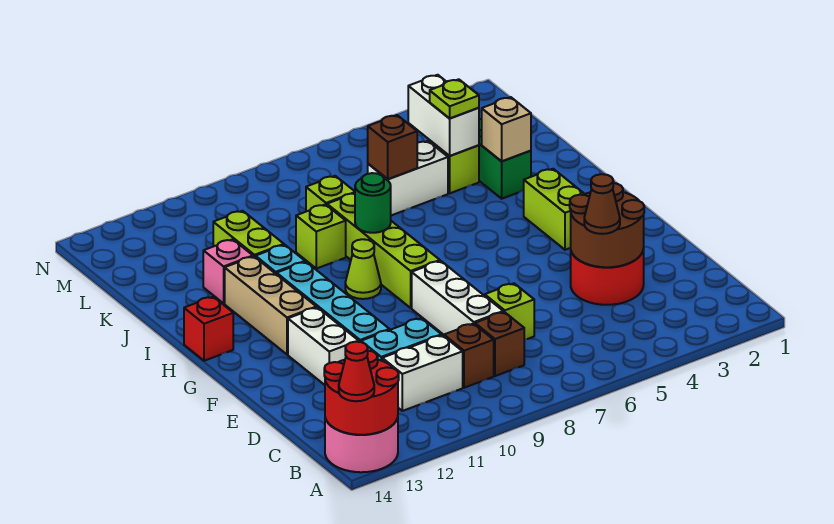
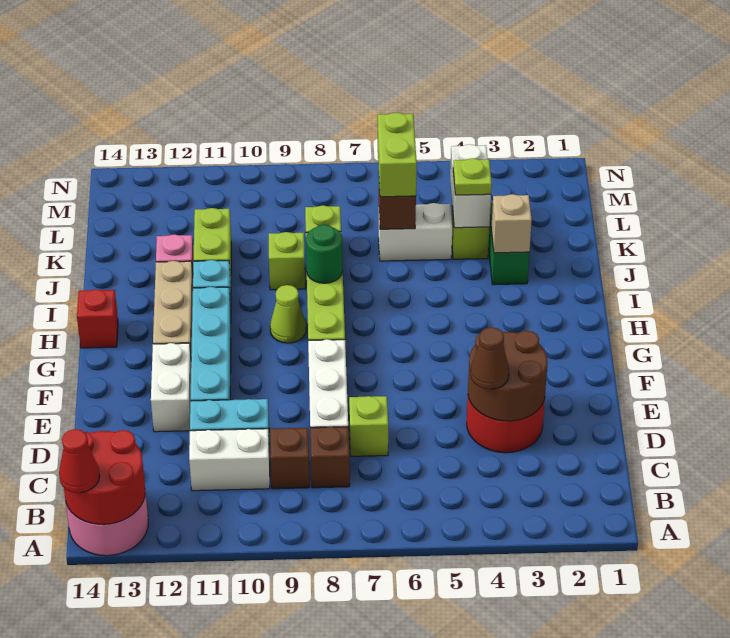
lime brick G3:H3 level 1 -> lime brick K6:L6 level 3

